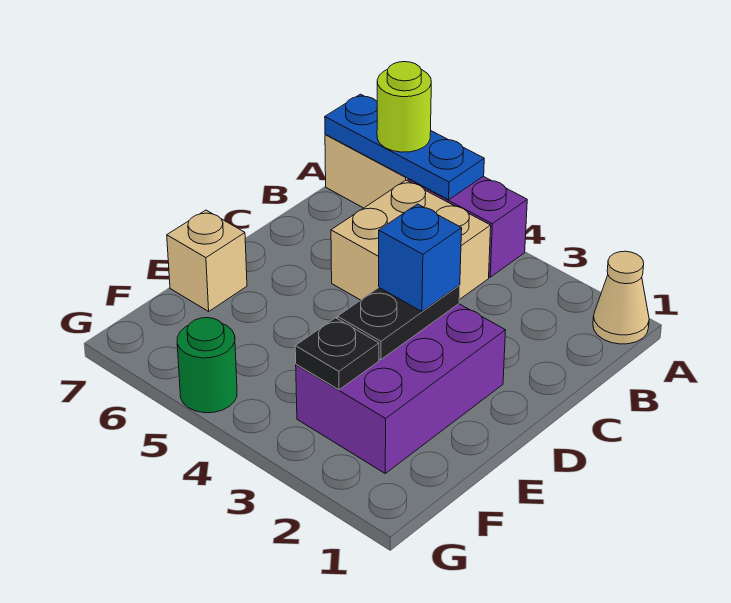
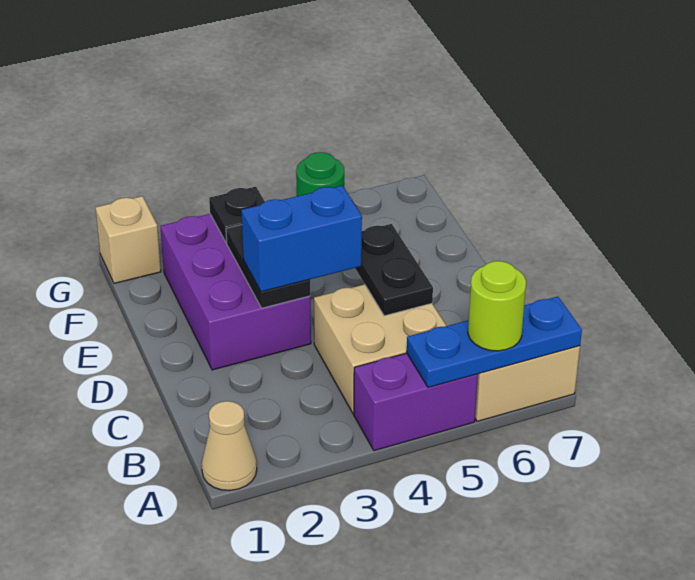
none -> black plate C5:D5 level 2
blue brick D3 level 3 -> blue brick D3:D4 level 3
tan brick E7 level 1 -> tan brick G1 level 1

